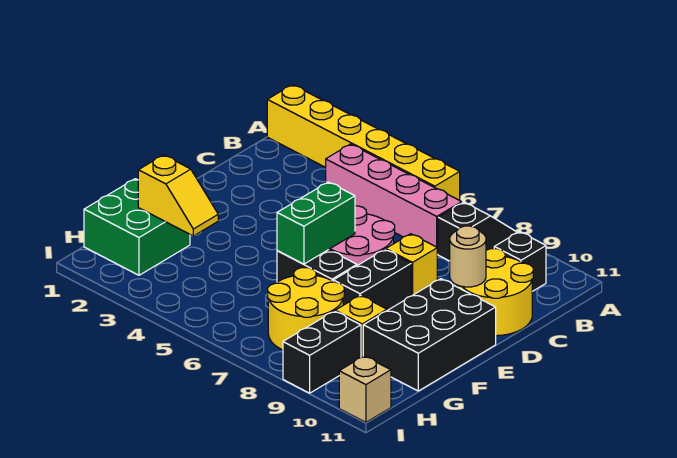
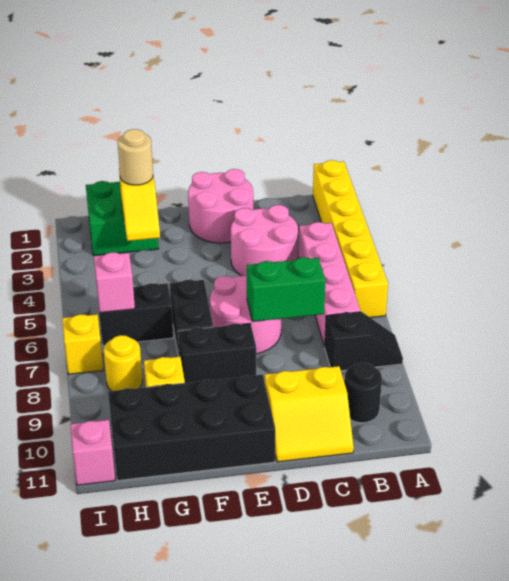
black brick B10 level 1 -> black round brick B10 level 1
none -> pink round brick C3:D4 level 1
yellow round brick C10:D11 level 1 -> yellow slope C10:D11 level 1 top 10
none -> pink round brick D1:E2 level 1
yellow brick D8 level 1 -> yellow brick I7 level 1
tan round brick D10 level 2 -> tan round brick G2 level 3
green brick E6:F6 level 2 -> green brick C7:D7 level 2
black brick E10:G11 level 1 -> black brick E10:H11 level 1
yellow round brick G7:H8 level 1 -> yellow round brick H8 level 1
none -> pink brick H6 level 2
black brick H9:I9 level 1 -> black brick G6:H6 level 1
tan brick I11 level 1 -> pink brick I11 level 1

